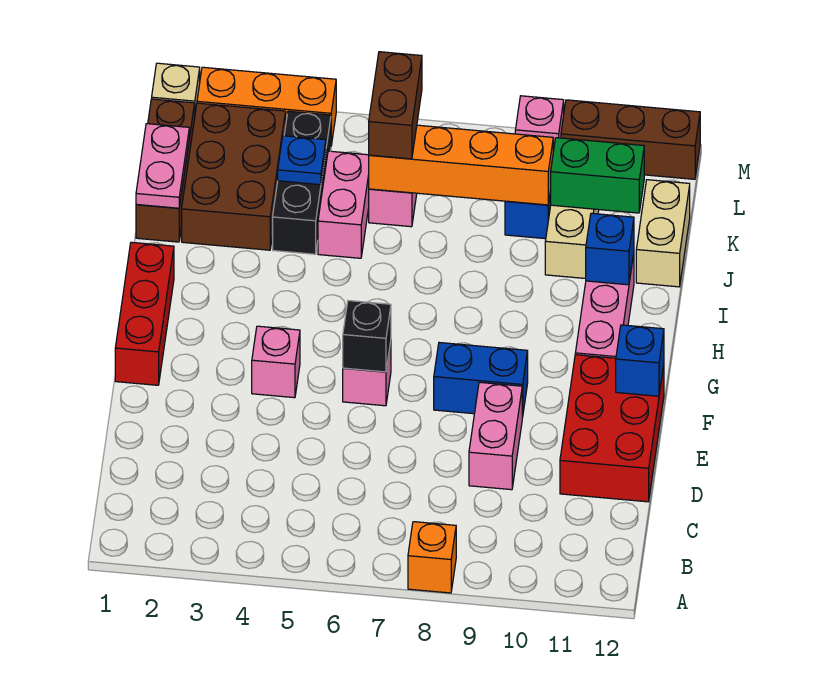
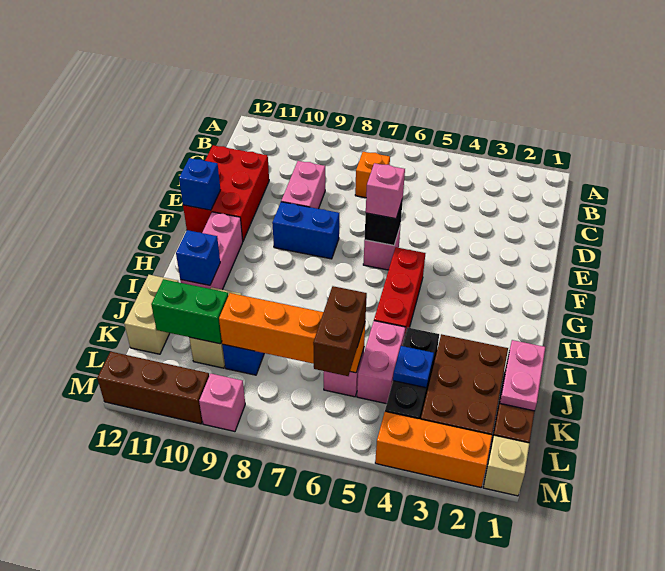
orange brick A8 level 1 -> orange brick C7 level 1
red brick F1:H1 level 1 -> red brick G5:I5 level 1
pink brick F4 level 1 -> pink brick F6 level 3

